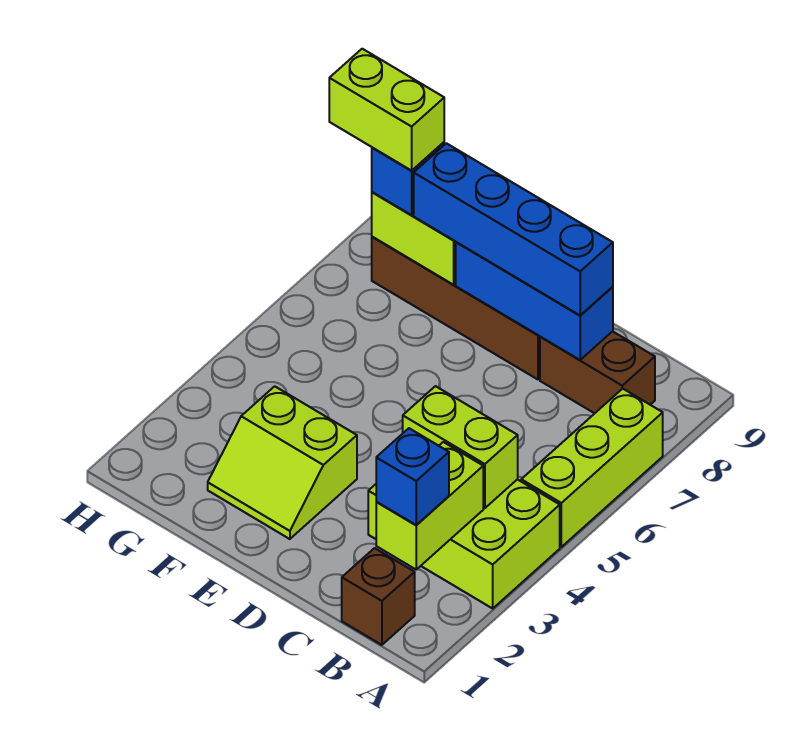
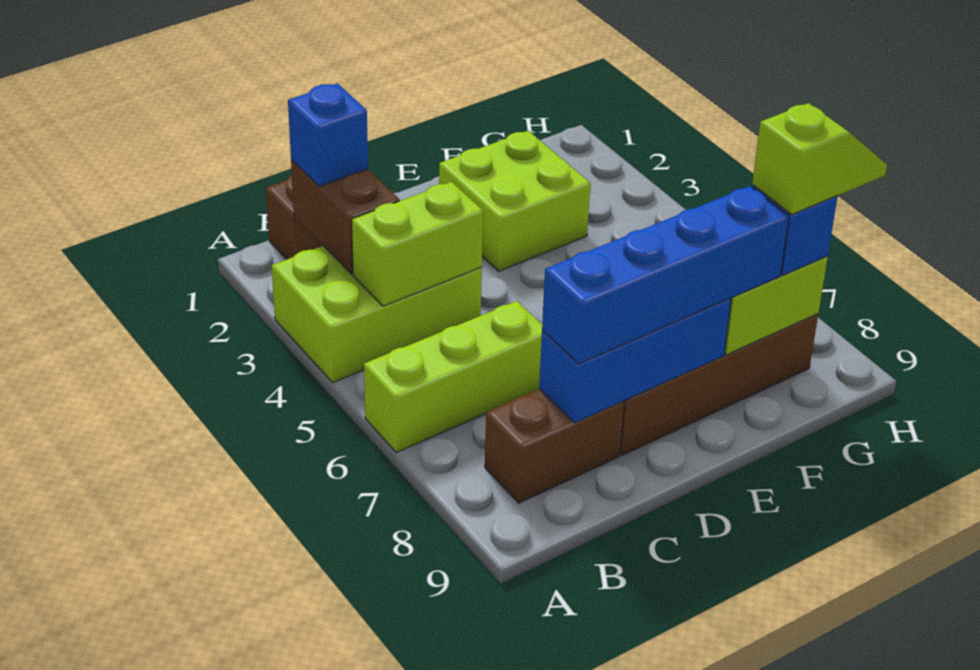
lime brick A5:A7 level 1 -> lime brick A6:C6 level 1
lime brick B2:B3 level 2 -> brown brick B2:B3 level 2
lime slope E2:F3 level 1 top 3 -> lime brick E2:F3 level 1
lime brick G8:H8 level 4 -> lime slope G8:H8 level 4 top G

